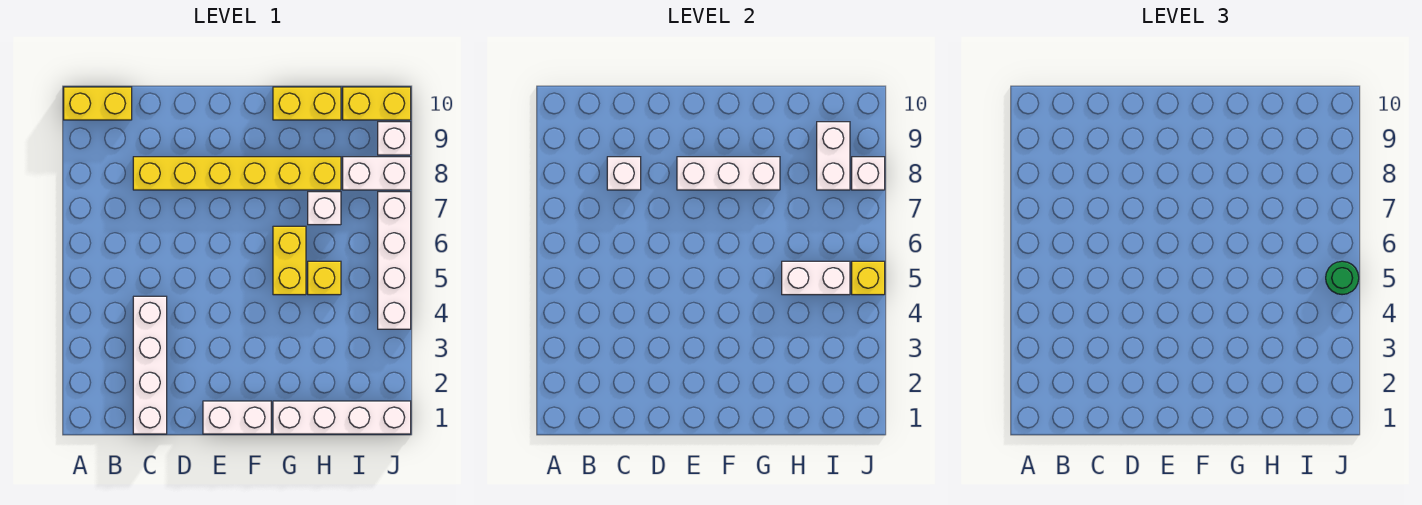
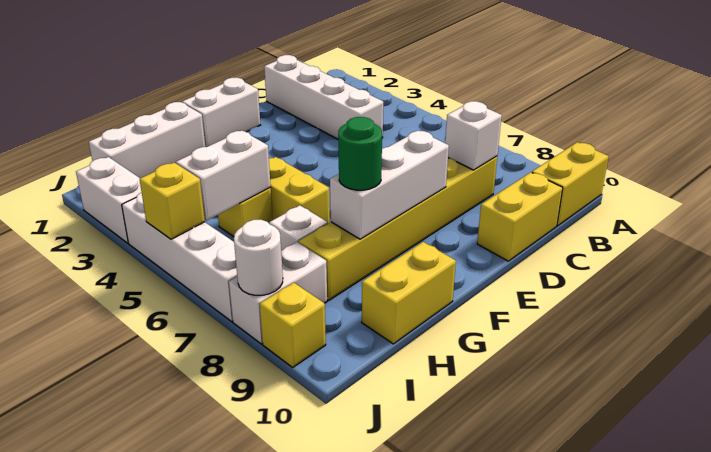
white brick G1:J1 level 1 -> white brick G1:I1 level 1
white brick I8:I9 level 2 -> white brick J2:J3 level 1
yellow brick I10:J10 level 1 -> yellow brick C10:D10 level 1
green round brick J5 level 3 -> green round brick G8 level 3
white brick J8 level 2 -> white round brick J8 level 2
white brick J9 level 1 -> yellow brick J9 level 1

